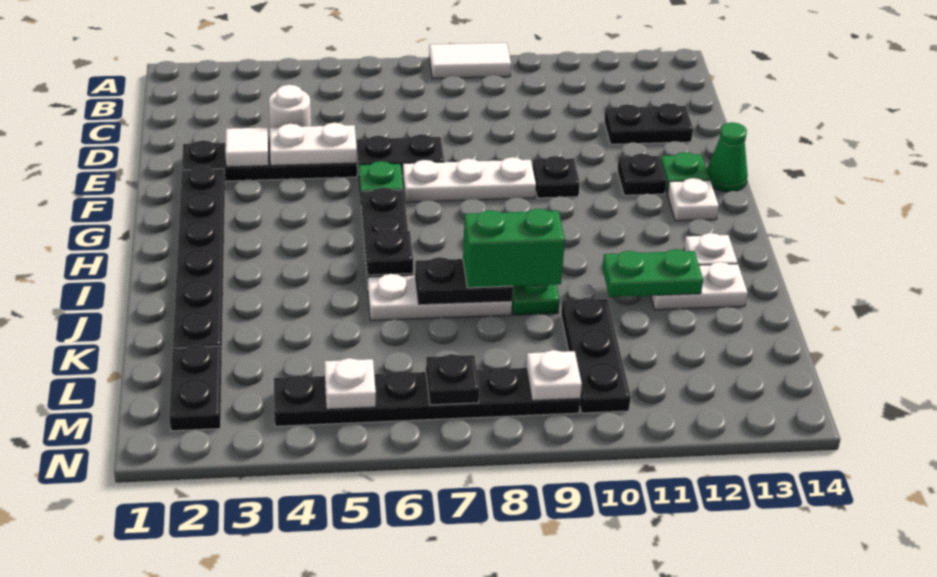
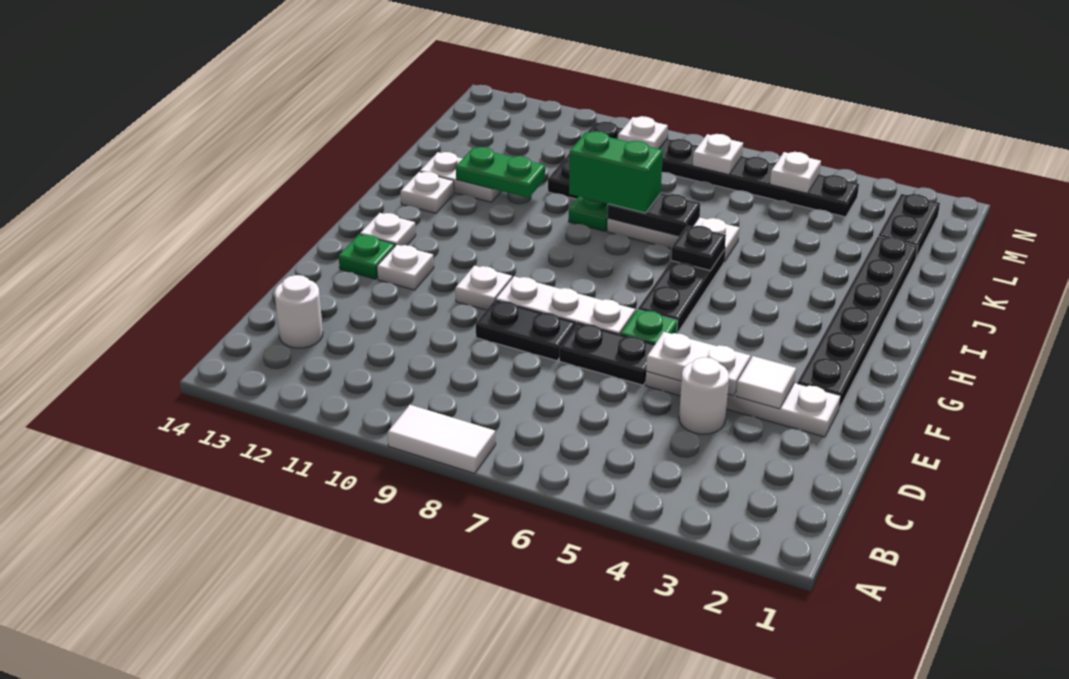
none -> white round brick C13 level 1
black plate D12:D13 level 1 -> black plate E8:E9 level 1
black plate E2:E5 level 1 -> white plate E2:E5 level 1
black plate F10 level 1 -> white plate F10 level 1
black plate F12 level 1 -> white plate F12 level 1
green cone F14 level 1 -> none
black plate M7 level 2 -> white plate M7 level 2

